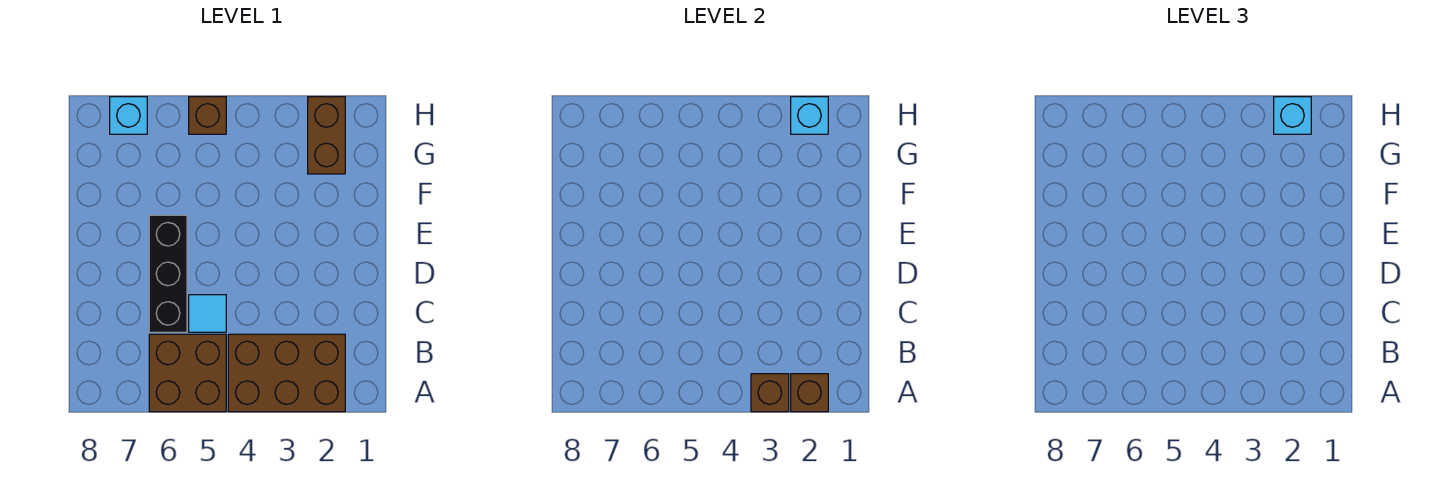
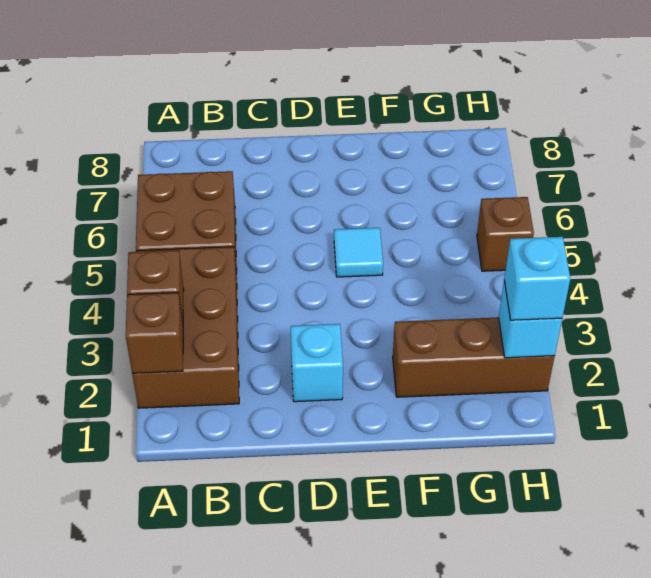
cyan tile C5 level 1 -> cyan tile E5 level 1
black brick C6:E6 level 1 -> none
brown brick G2:H2 level 1 -> brown brick F2:H2 level 1
cyan brick H7 level 1 -> cyan brick D2 level 1

